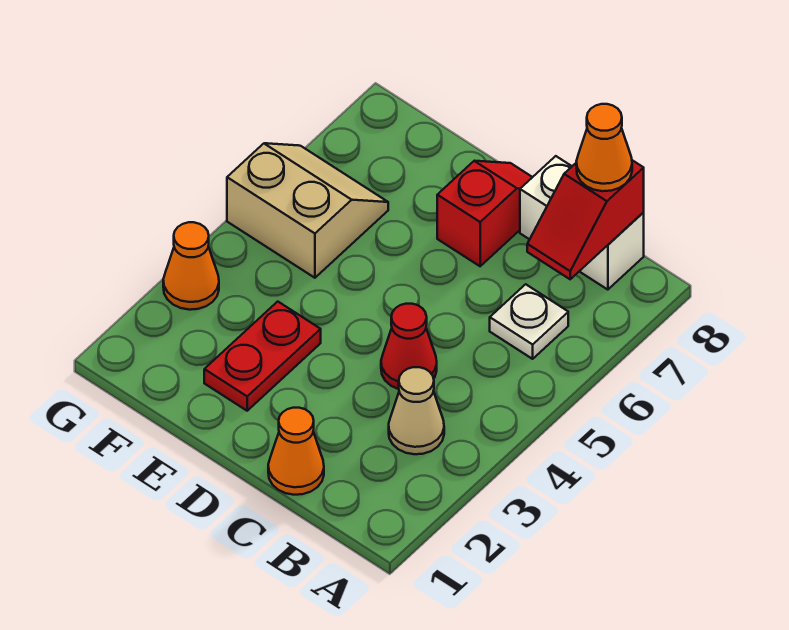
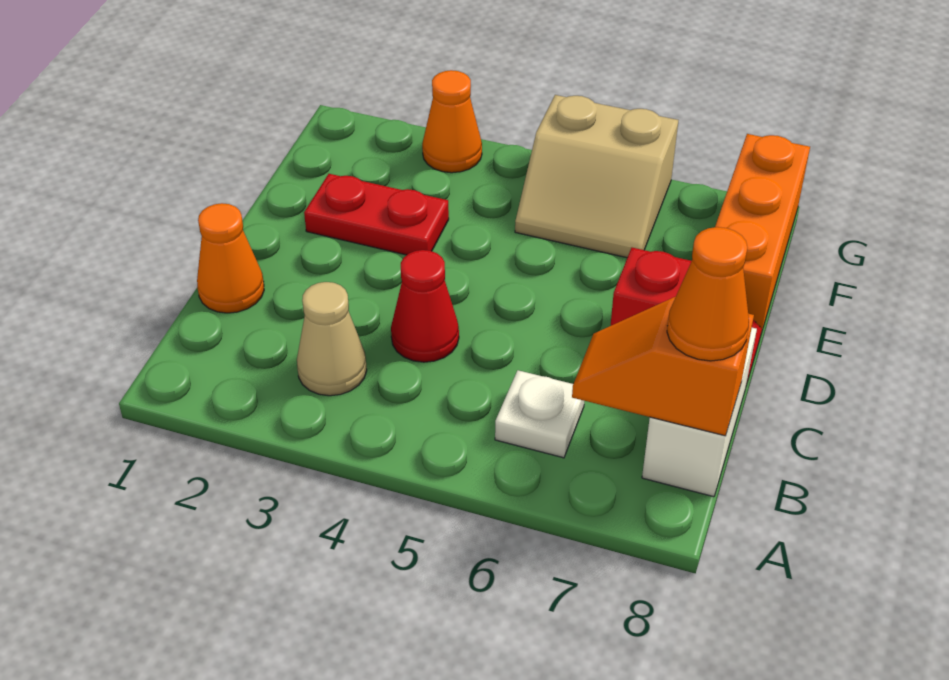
red slope B7:B8 level 2 top 8 -> orange slope B7:B8 level 2 top 8
none -> orange brick E8:G8 level 1
tan slope F5:G6 level 1 top 5 -> tan slope F5:G6 level 1 top G

